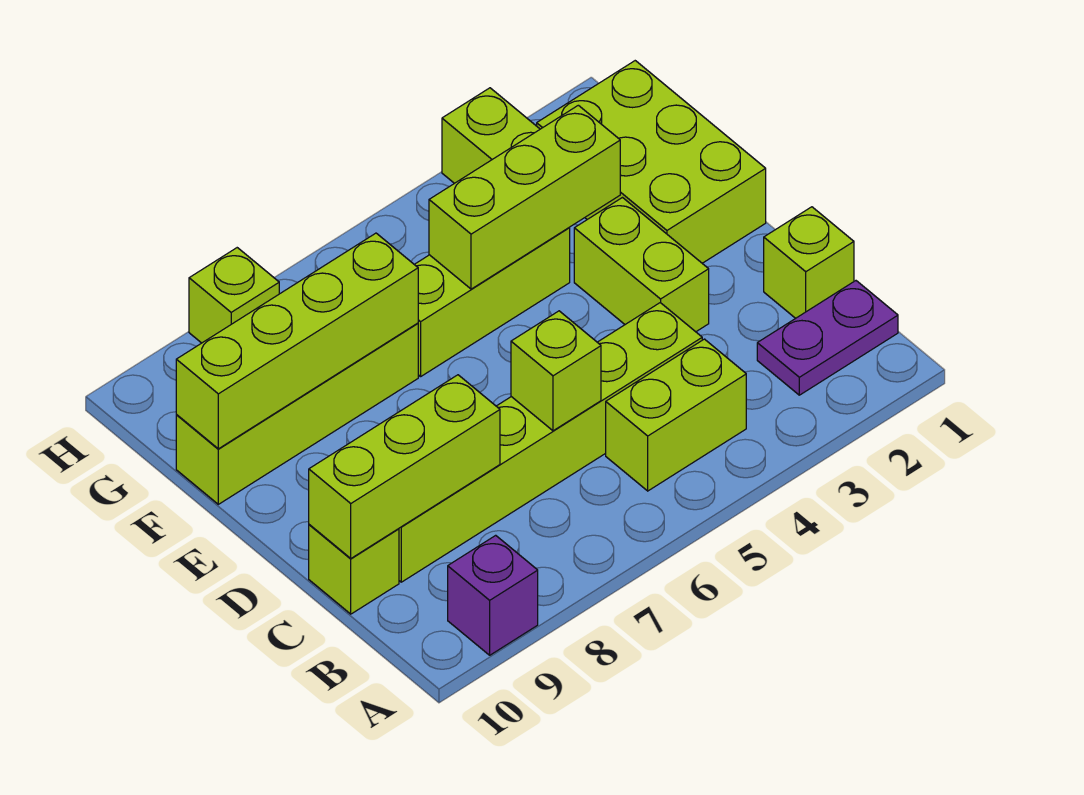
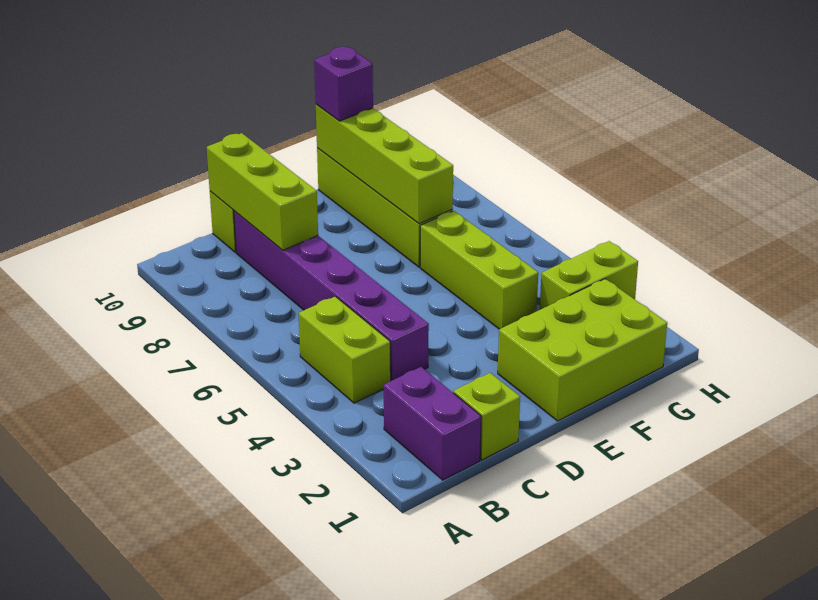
purple brick A9 level 1 -> purple brick F10 level 3
purple plate B1:B2 level 1 -> purple brick B1:B2 level 1
lime brick C4:C9 level 1 -> purple brick C4:C9 level 1
lime brick C6 level 2 -> none
lime brick D3:E3 level 1 -> none
lime brick F3:F5 level 2 -> none
lime brick H8 level 1 -> none

